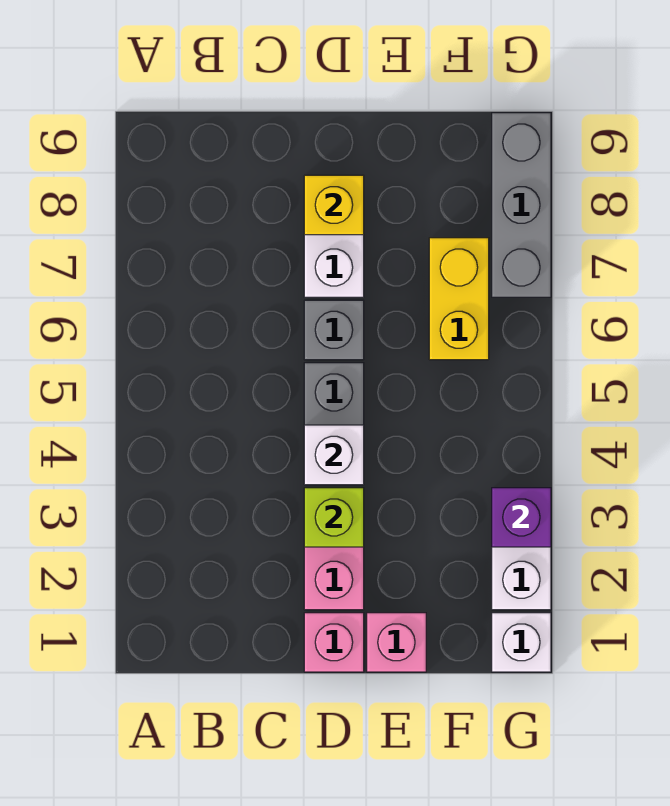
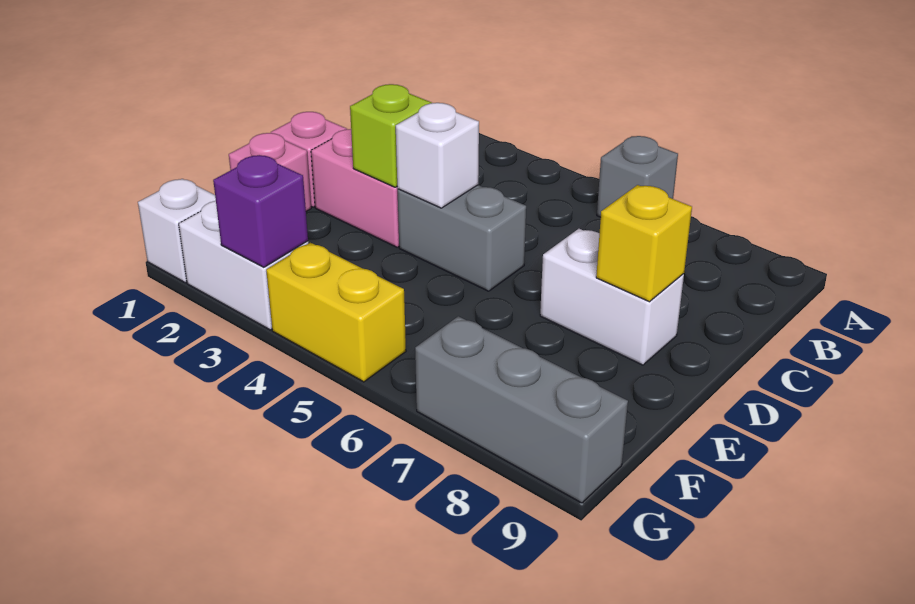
grey brick D6 level 1 -> grey brick A6 level 1
yellow brick F6:F7 level 1 -> yellow brick G4:G5 level 1

